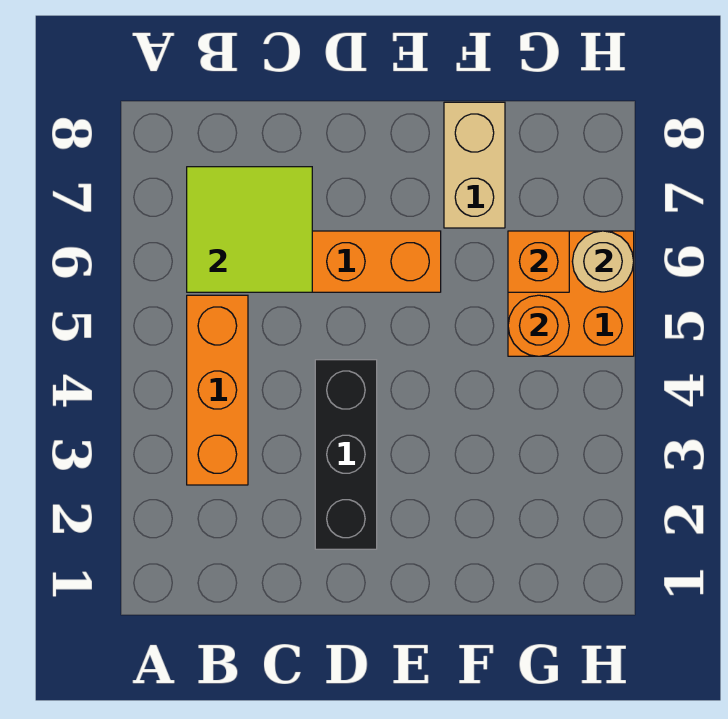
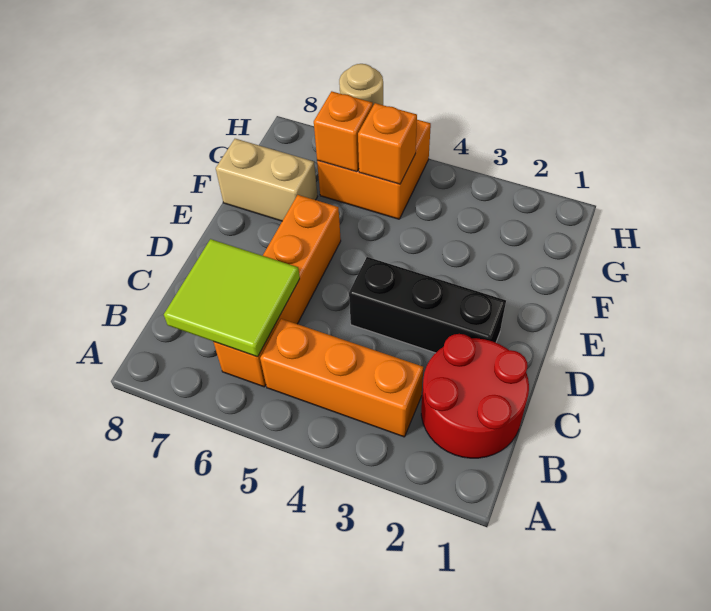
none -> red round brick B1:C2 level 1
orange round brick G5 level 2 -> orange brick G5 level 2

